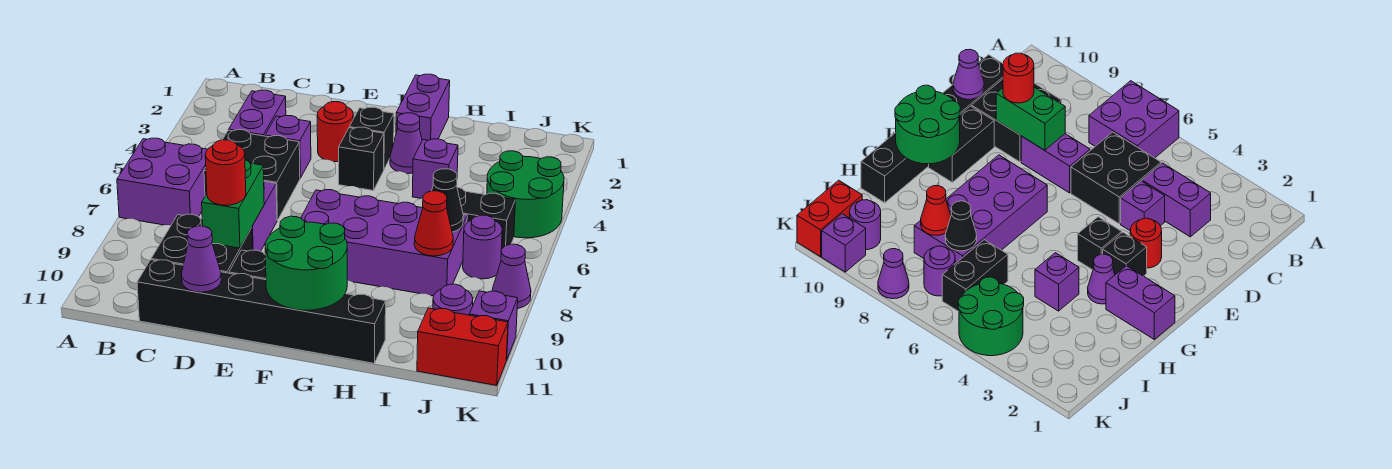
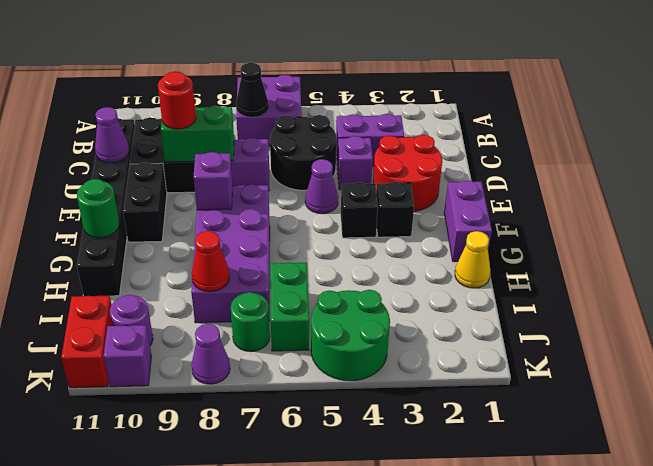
black brick C5:D6 level 1 -> black round brick C5:D6 level 1
red round brick E3 level 1 -> red round brick D2:E3 level 1
green round brick F10:G11 level 2 -> green round brick G11 level 2
purple brick G1:G2 level 1 -> purple brick F1:G1 level 1
purple cone G3 level 1 -> purple cone E5 level 1
none -> yellow cone H1 level 1
purple brick H4 level 1 -> purple brick F8 level 2
black brick I6:J6 level 1 -> green brick I6:J6 level 1
black cone I7 level 2 -> black cone B7 level 2
purple round brick J7 level 1 -> green round brick J7 level 1

